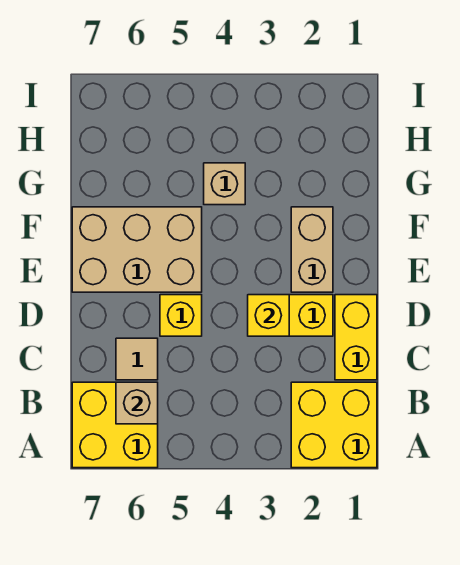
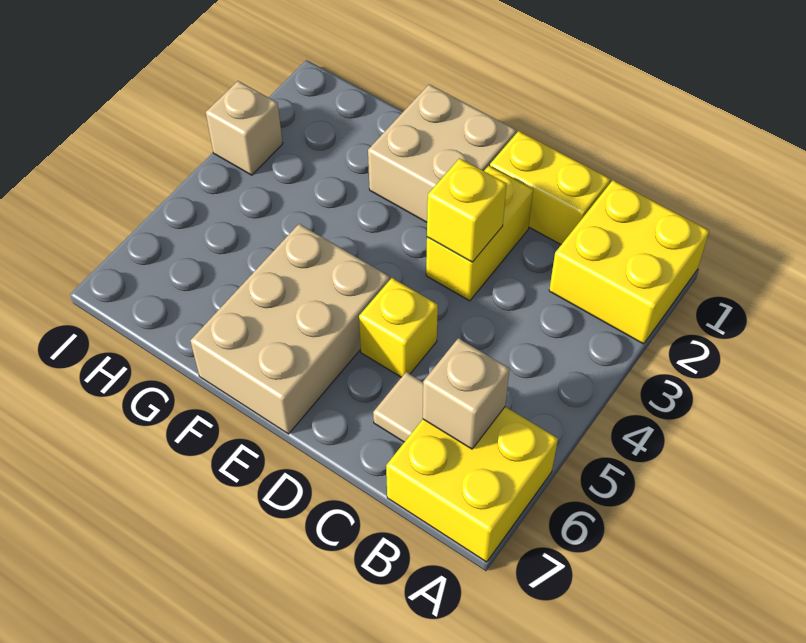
tan brick E2:F2 level 1 -> tan brick E1:F2 level 1
tan brick G4 level 1 -> tan brick I3 level 1

